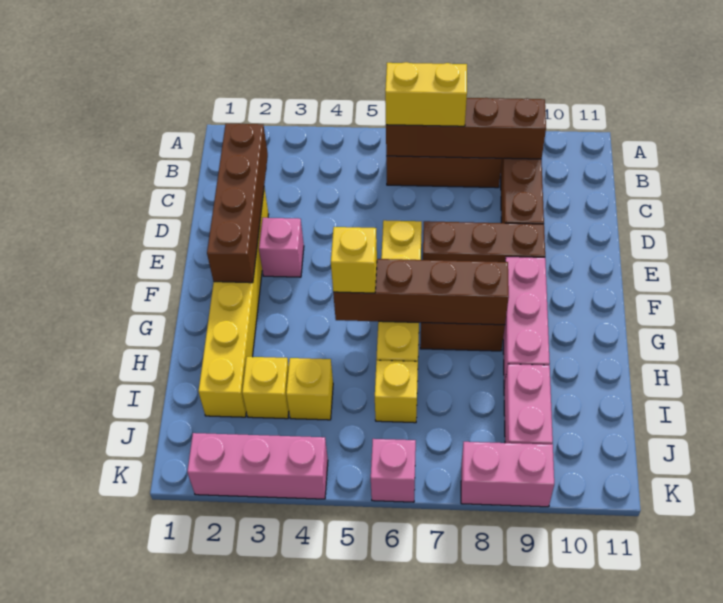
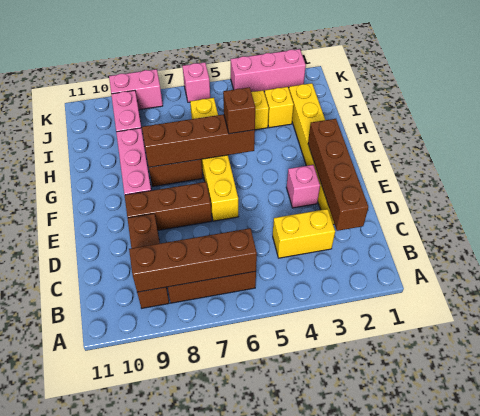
yellow brick B6:B7 level 3 -> yellow brick C3:C4 level 1
yellow brick G5 level 3 -> brown brick G5 level 3

